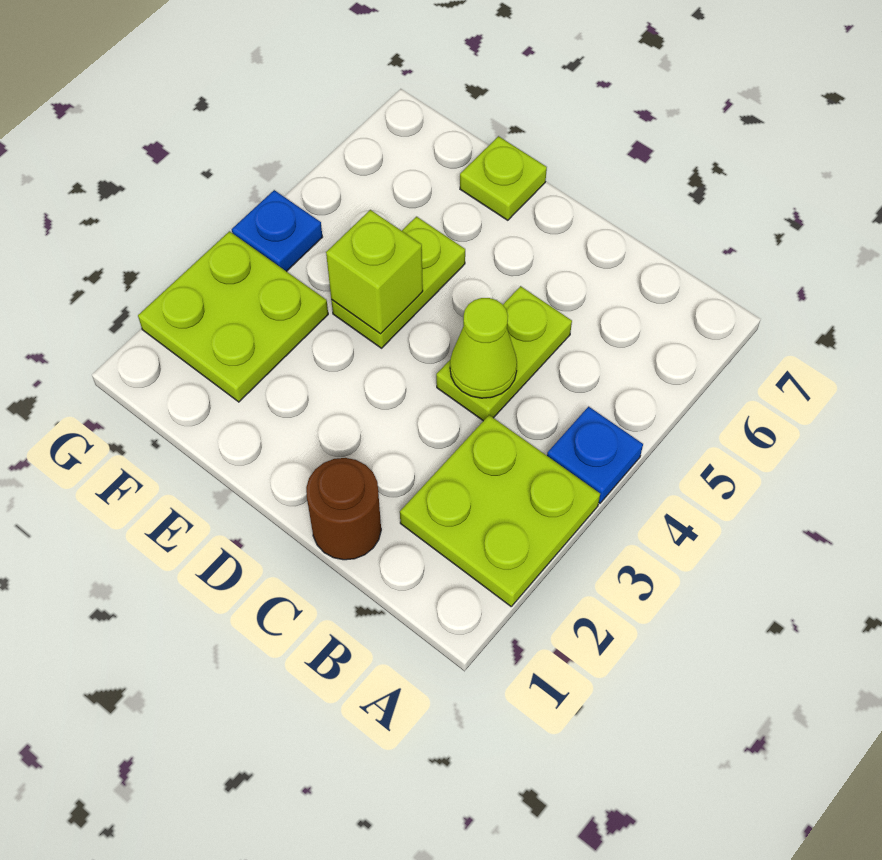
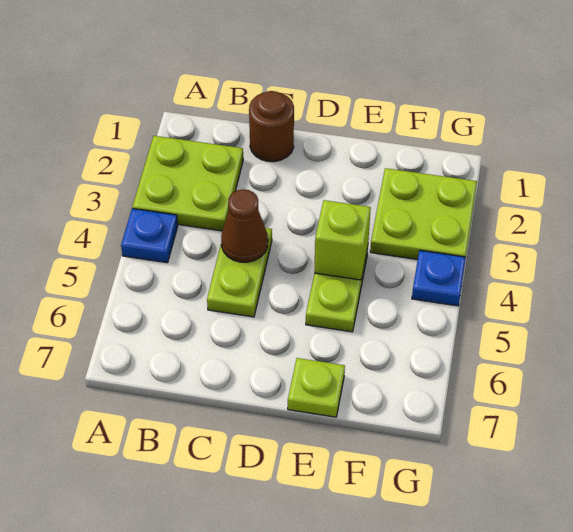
lime cone C4 level 2 -> brown cone C4 level 2

